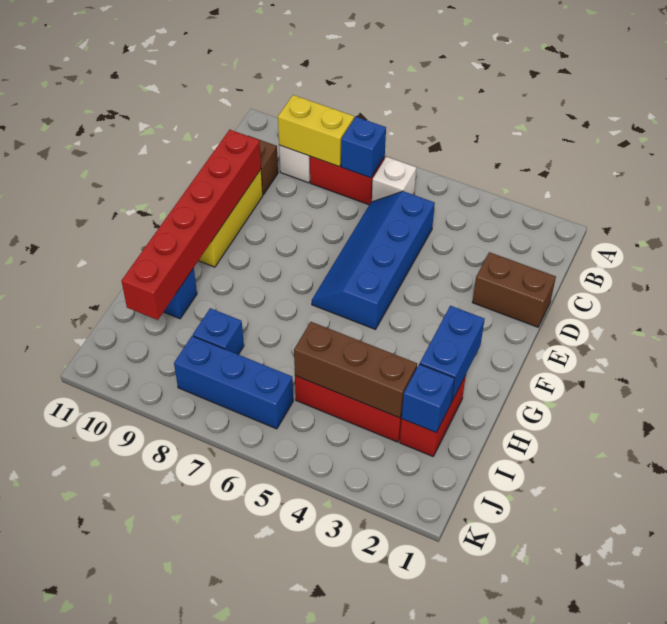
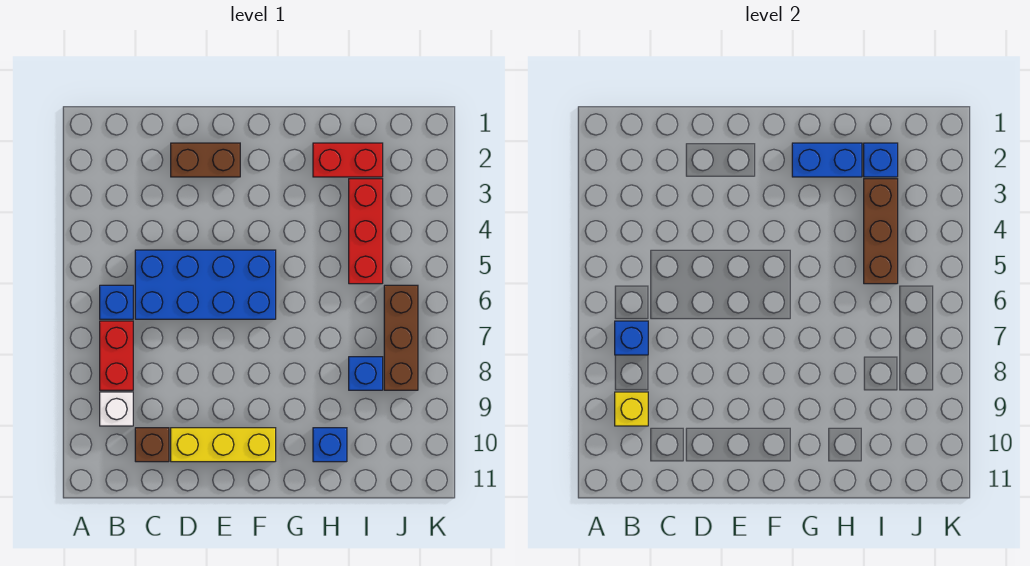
white brick B6 level 1 -> blue brick B6 level 1
yellow brick B8:B9 level 2 -> yellow brick B9 level 2
blue slope C5:F6 level 1 top 5 -> blue brick C5:F6 level 1
brown brick D1:D2 level 1 -> brown brick D2:E2 level 1
red brick D10:I10 level 2 -> none
blue brick J6:J8 level 1 -> brown brick J6:J8 level 1

